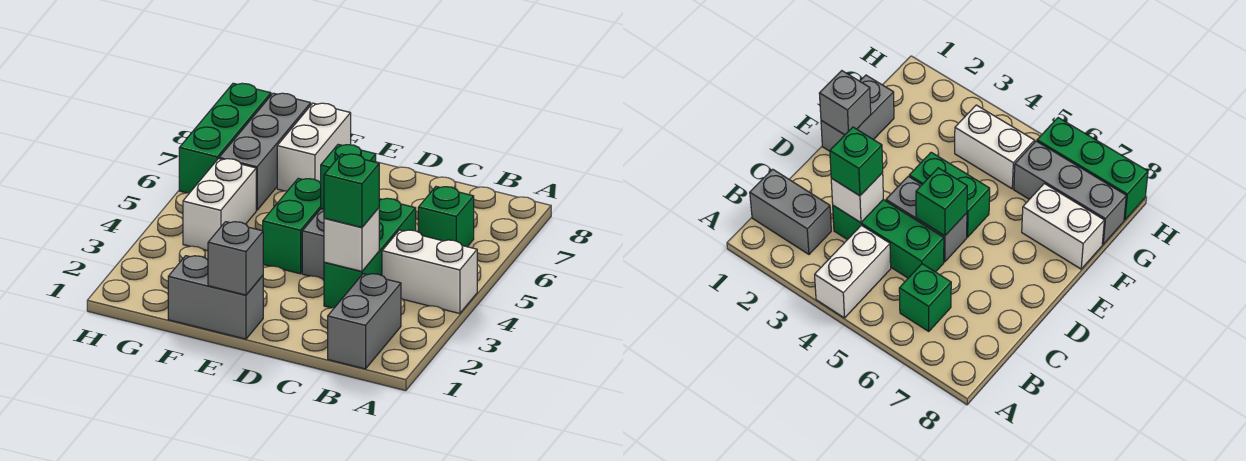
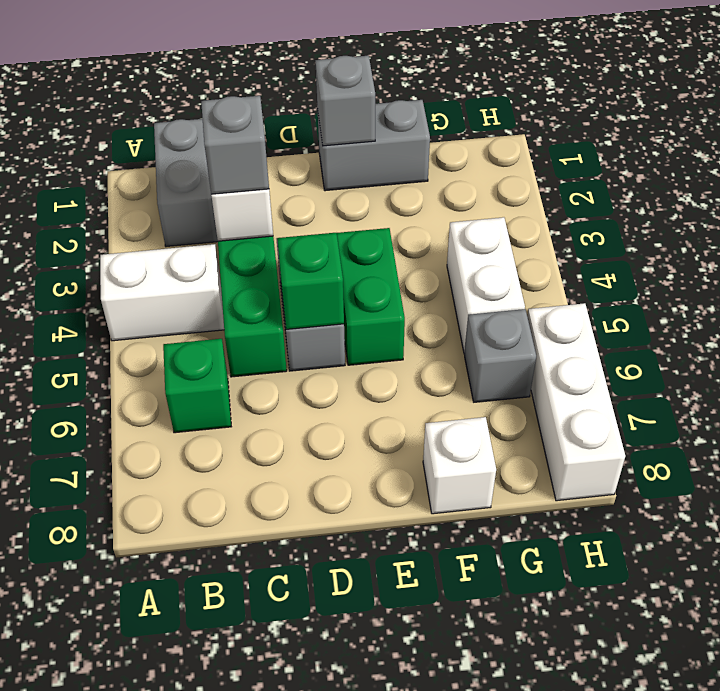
green brick C3 level 3 -> grey brick C3 level 3
white brick F7:F8 level 1 -> white brick F8 level 1
grey brick G6:G8 level 1 -> grey brick G6 level 1
green brick H6:H8 level 1 -> white brick H6:H8 level 1

